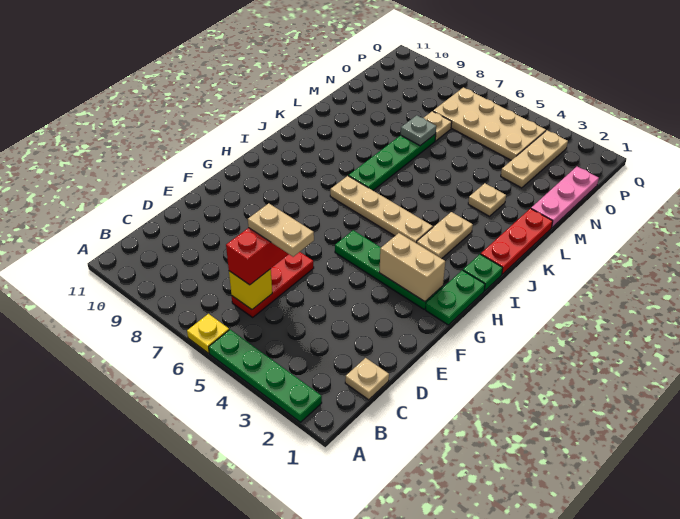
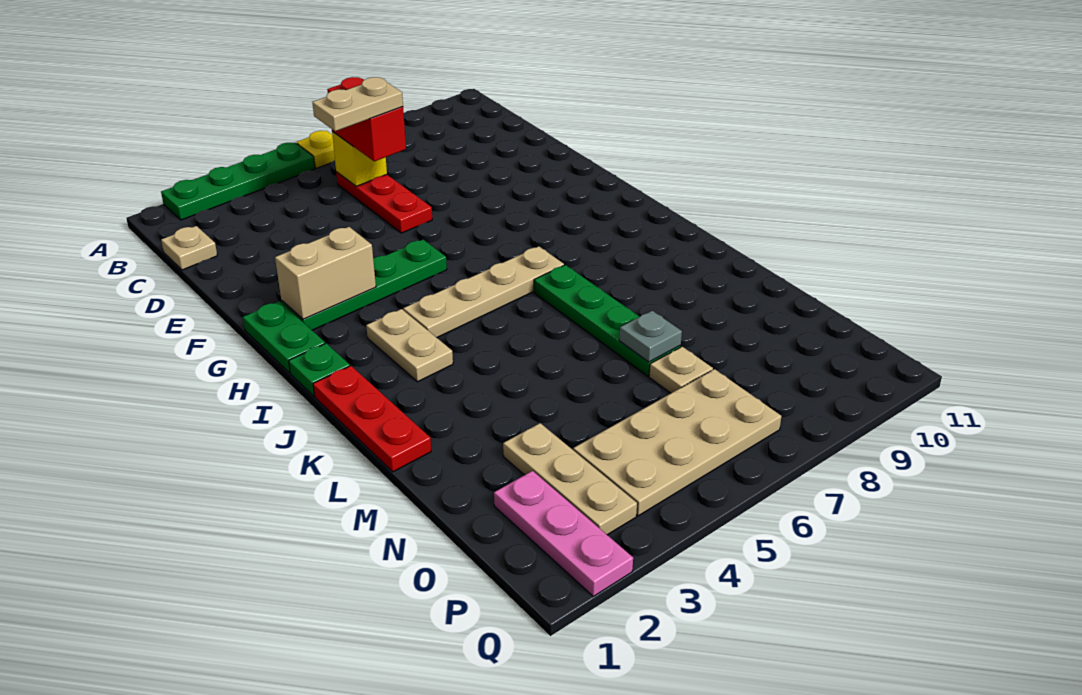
tan plate L3 level 1 -> none
pink plate M1:O1 level 1 -> pink plate O2:Q2 level 1

